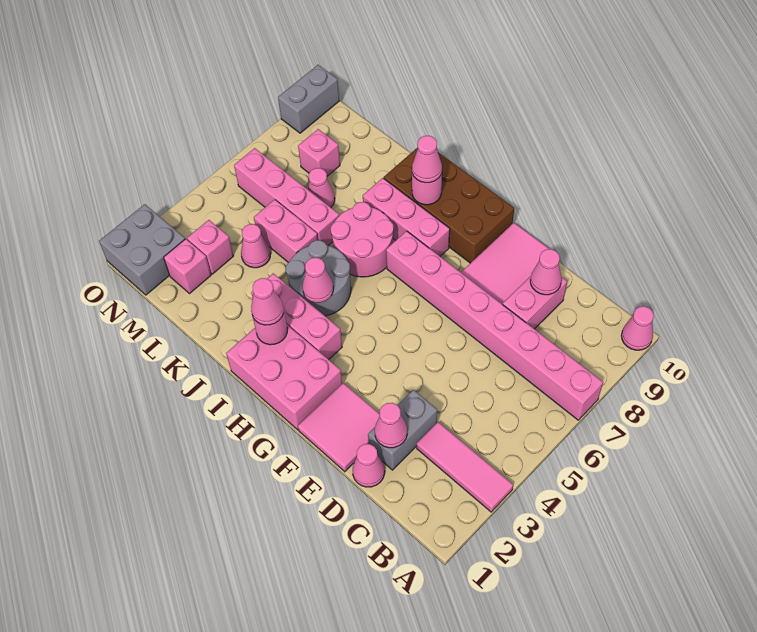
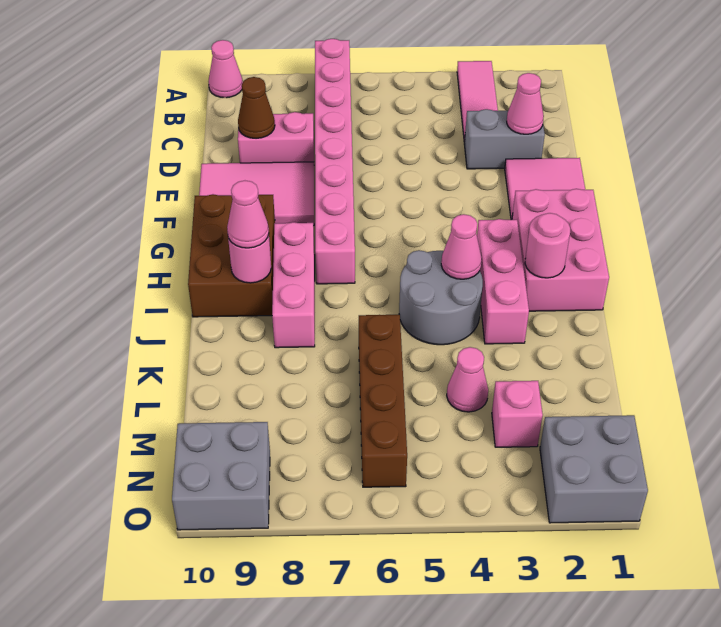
pink cone D1 level 1 -> none
pink cone D9 level 2 -> brown cone D9 level 2
brown brick G9:J10 level 1 -> brown brick G9:I10 level 1
pink cone I2 level 3 -> none
pink round brick I6:J7 level 1 -> none
pink brick K5:L5 level 1 -> none
pink brick K6:N6 level 1 -> brown brick K6:N6 level 1
pink cone L7 level 1 -> none
pink brick M2 level 1 -> none
pink brick M8 level 1 -> none
grey brick O9:O10 level 1 -> grey brick N9:O10 level 1

